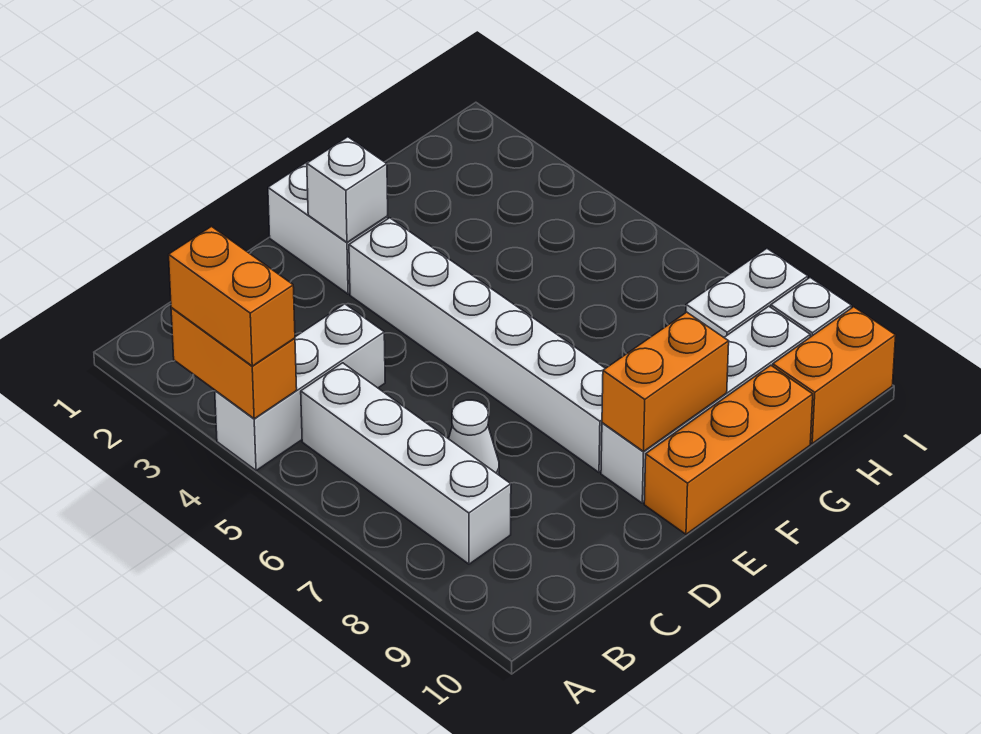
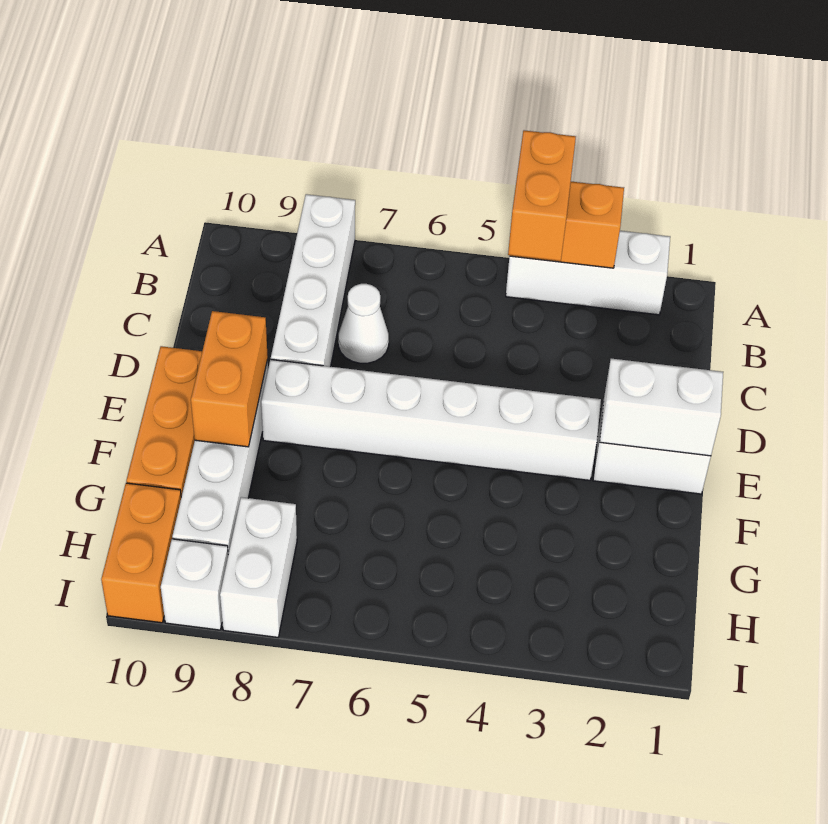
orange brick A3:A4 level 3 -> orange brick A4:B4 level 3
white brick A4:C4 level 1 -> white brick A2:A4 level 1
white brick B5:B8 level 1 -> white brick A8:D8 level 1
white brick E2 level 2 -> white brick E1:E2 level 2

